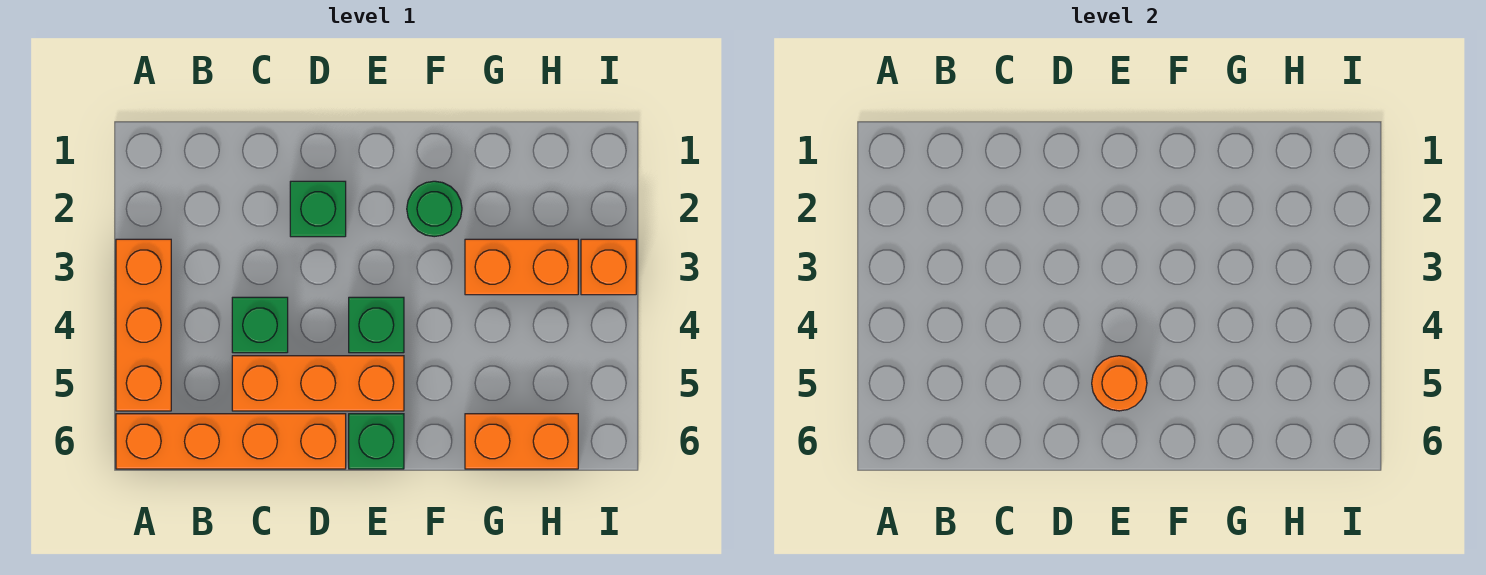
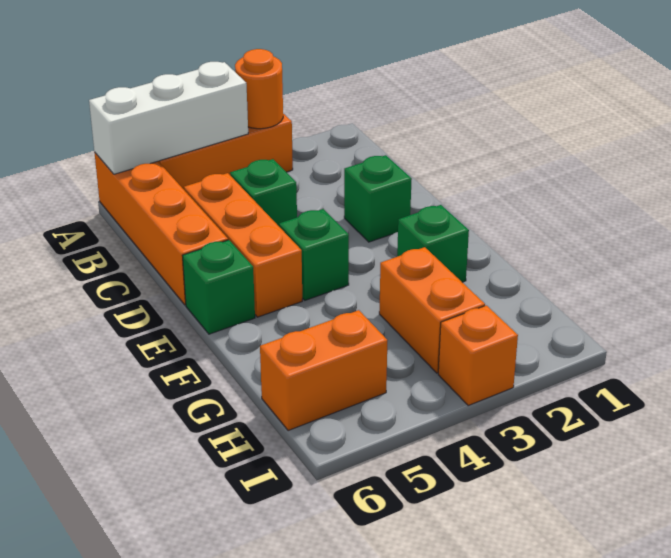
none -> white brick A4:A6 level 2
orange round brick E5 level 2 -> orange round brick A3 level 2
green round brick F2 level 1 -> green brick F2 level 1
orange brick G6:H6 level 1 -> orange brick H5:H6 level 1

